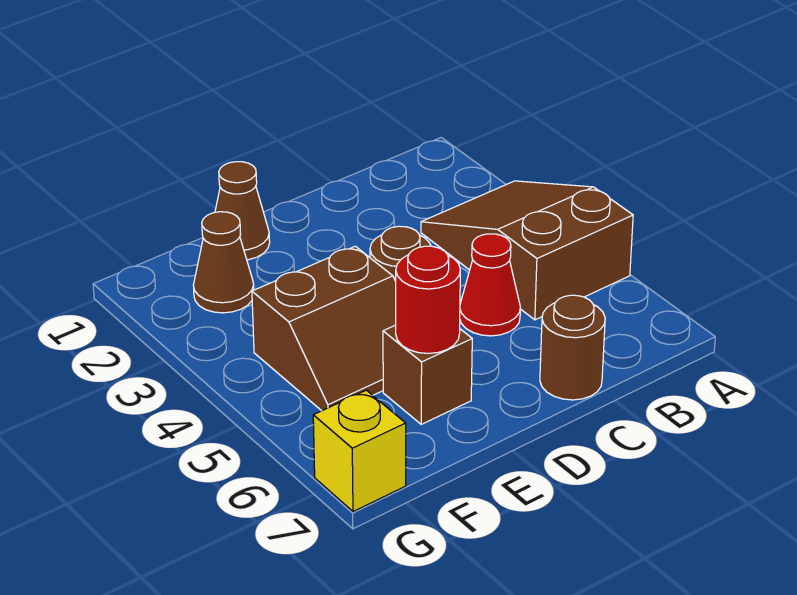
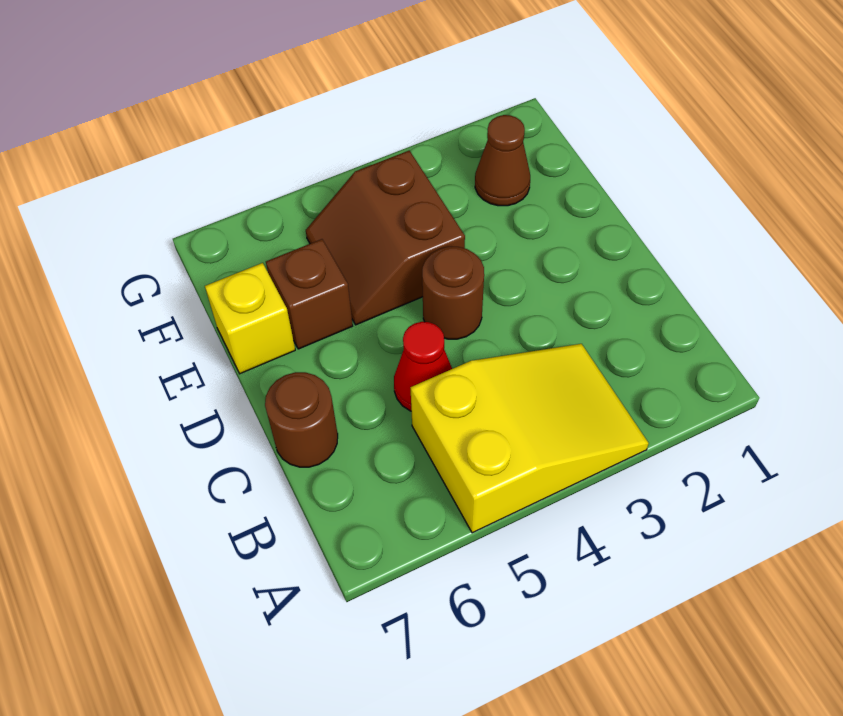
brown slope A3:B5 level 1 top 5 -> yellow slope A3:B5 level 1 top 5
brown cone E1 level 1 -> none
red round brick E6 level 2 -> none
yellow brick G7 level 1 -> yellow brick E7 level 1

